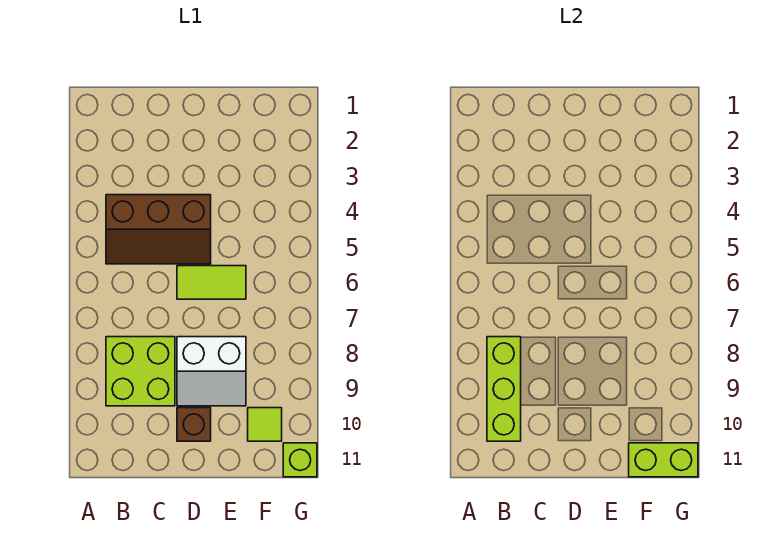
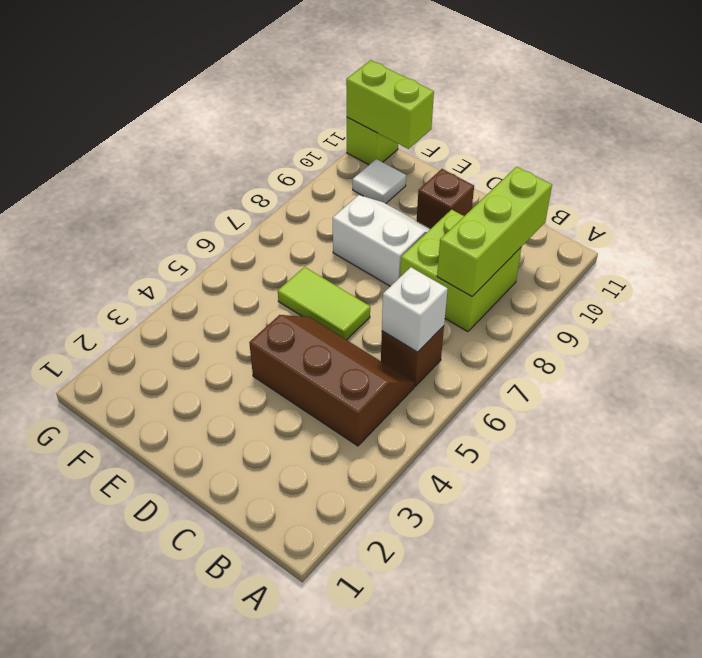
none -> brown brick B6 level 1
none -> white brick B6 level 2
lime tile F10 level 1 -> white tile F10 level 1

